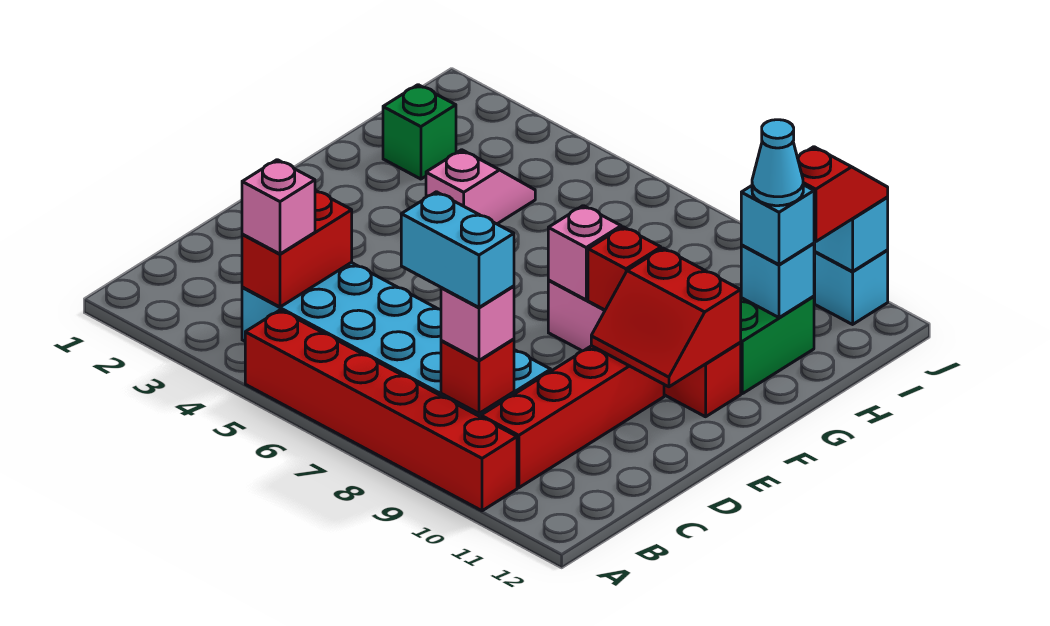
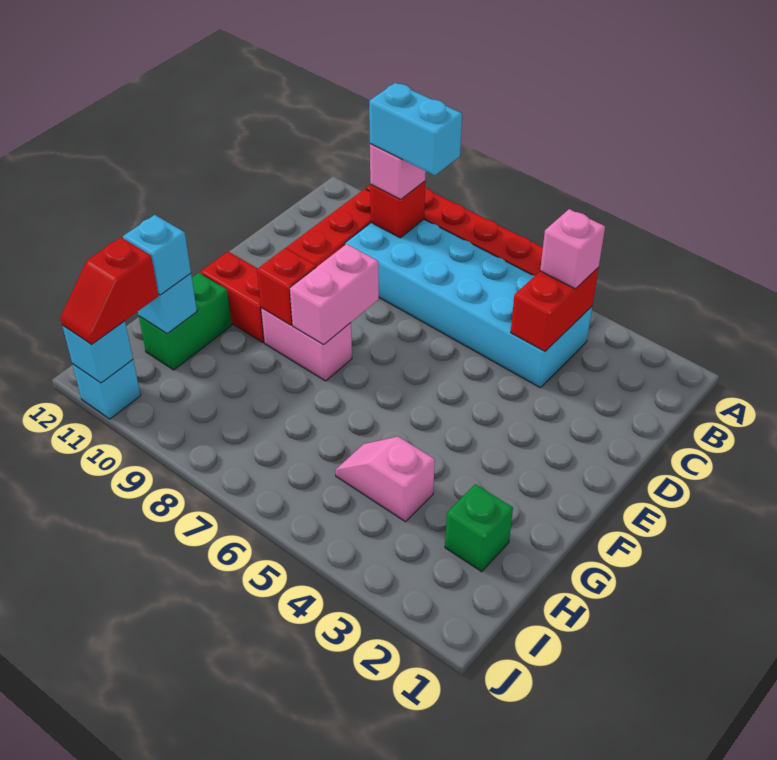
red slope E10:F11 level 2 top F -> none
pink brick F8 level 2 -> pink brick E8:F8 level 2
pink slope G4:H4 level 1 top G -> pink slope H4:H5 level 1 top 4
cyan cone H11 level 4 -> none

